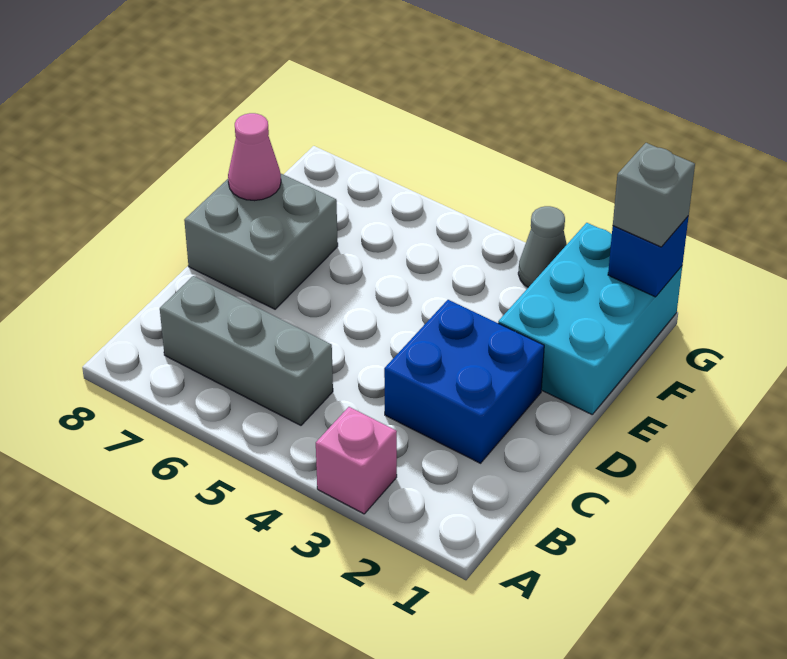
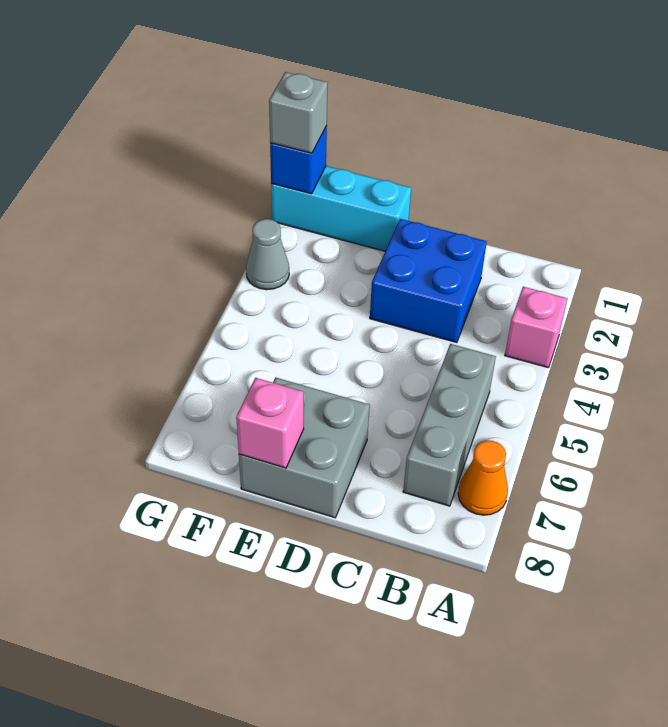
none -> orange cone A7 level 1
cyan brick E1:G2 level 1 -> cyan brick E1:G1 level 1
pink cone E8 level 2 -> pink brick E8 level 2

